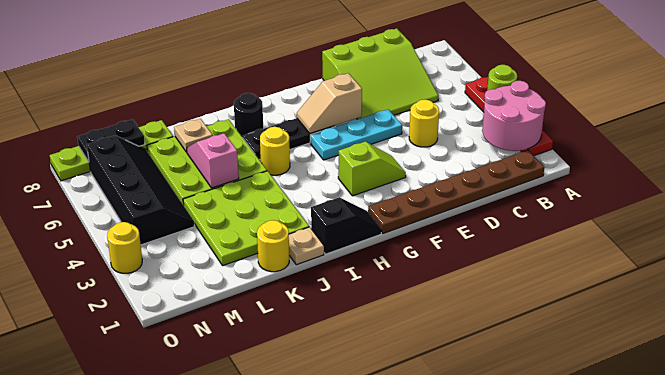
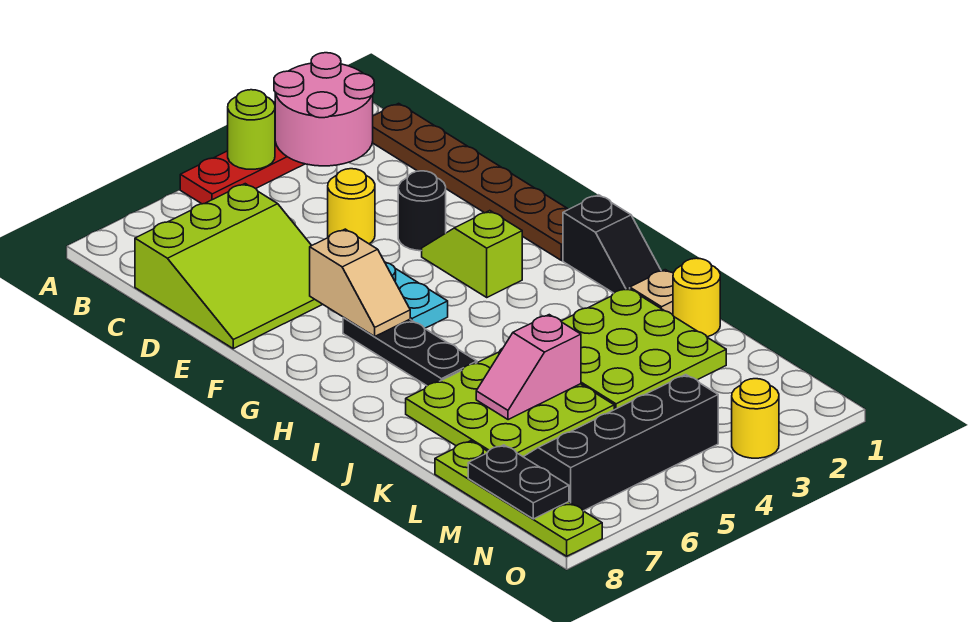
lime slope C6:E8 level 1 top 8 -> lime slope C6:E8 level 1 top C
black slope H1:I1 level 1 top I -> black slope H1:I1 level 1 top H
yellow round brick I5 level 1 -> none
black round brick I7 level 1 -> black round brick E3 level 1
tan plate K7 level 2 -> none

